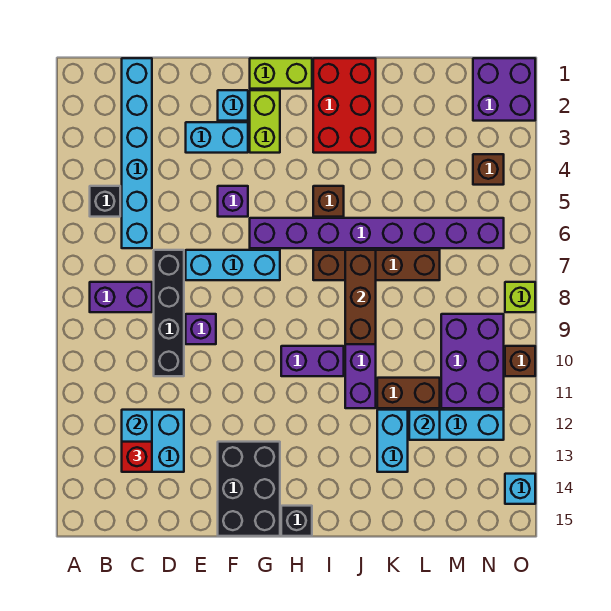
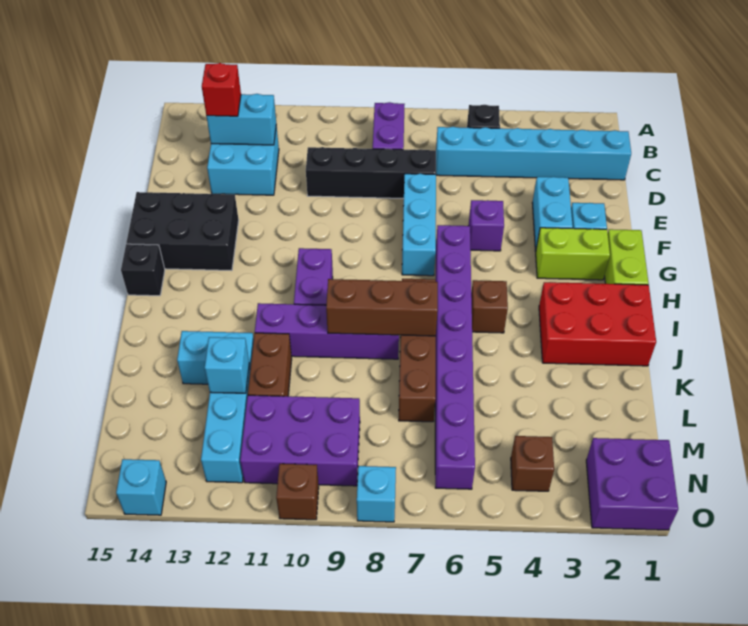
purple brick E9 level 1 -> none
lime brick O8 level 1 -> cyan brick O8 level 1

